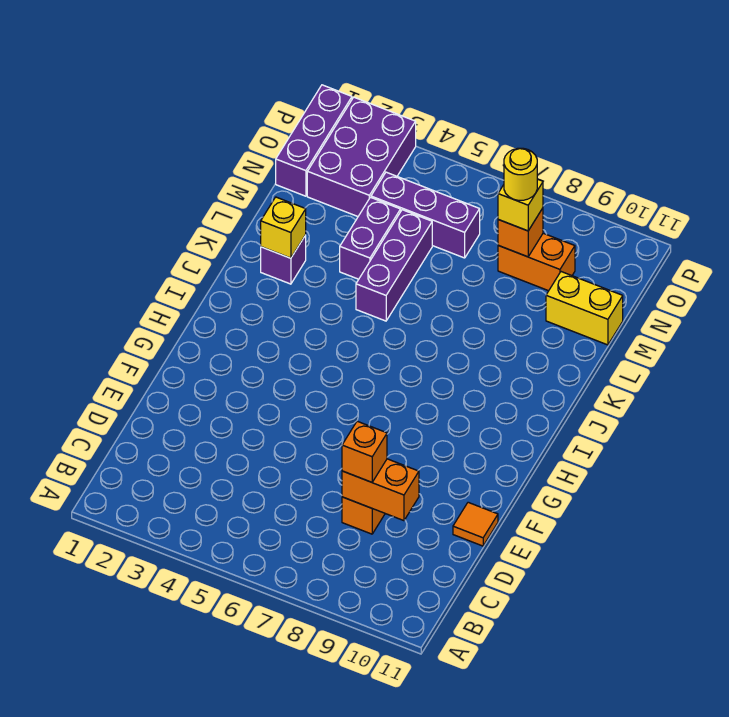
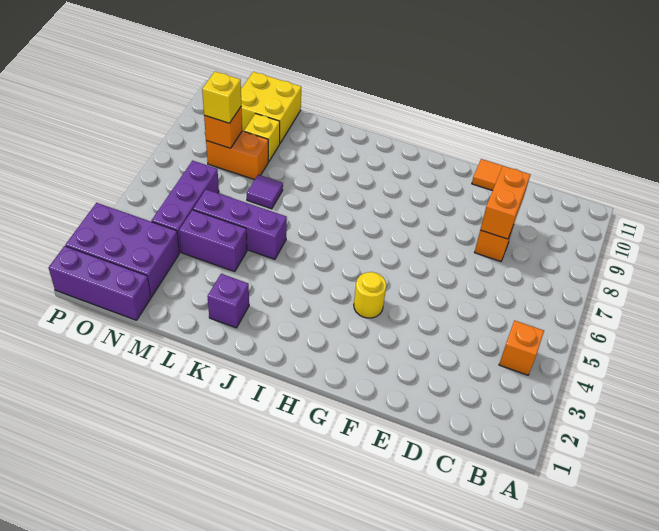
orange brick D8 level 3 -> orange brick B4 level 1
yellow brick K2 level 2 -> yellow brick M9 level 1
none -> purple tile L7 level 1
yellow brick M10:M11 level 1 -> yellow brick M10:N11 level 1
orange brick N8:N9 level 1 -> orange brick M8:N8 level 1
yellow round brick N8 level 4 -> yellow round brick G4 level 1

